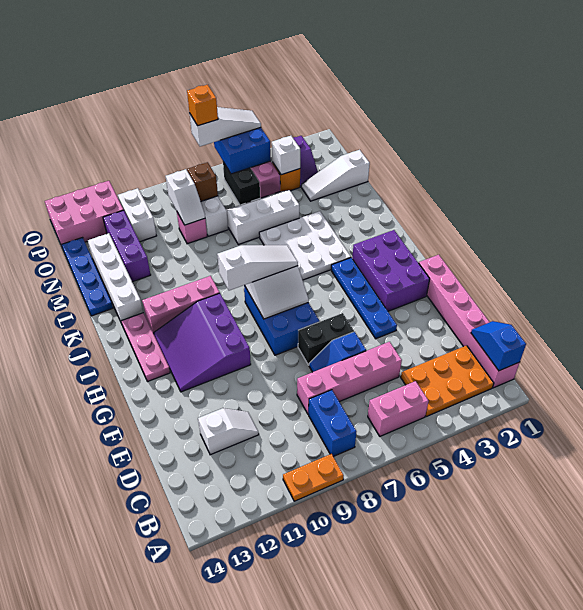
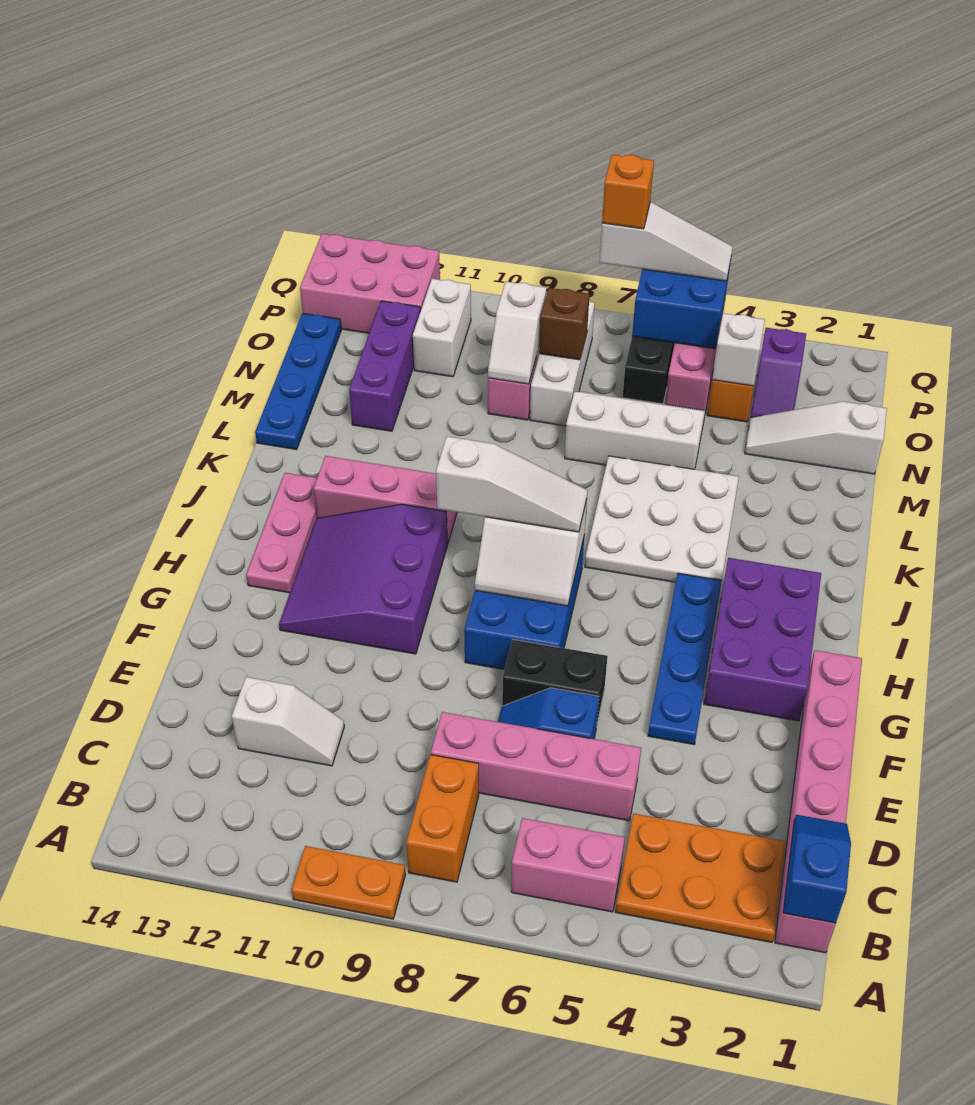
blue brick B8:C8 level 1 -> orange brick B8:C8 level 1
white brick K13:N13 level 1 -> none

